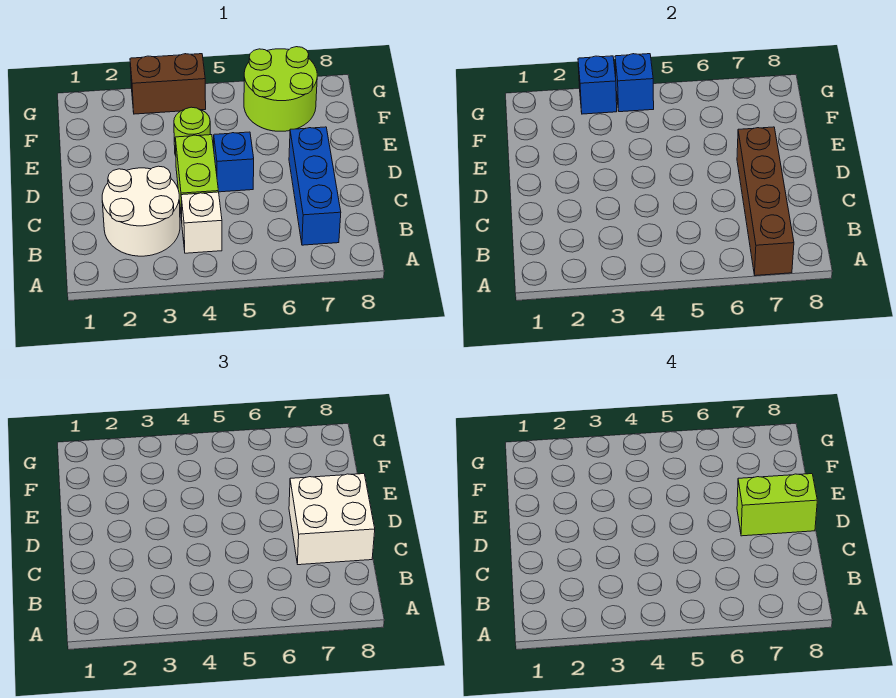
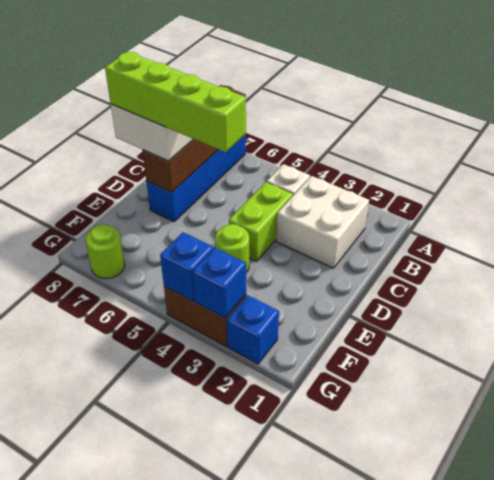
white round brick B2:C3 level 1 -> white brick B2:C3 level 1
blue brick B7:D7 level 1 -> blue brick A7:D7 level 1
blue brick D5 level 1 -> blue brick G2 level 1
lime brick D7:D8 level 4 -> lime brick D5:D8 level 4
lime round brick F6:G7 level 1 -> lime round brick G7 level 1

